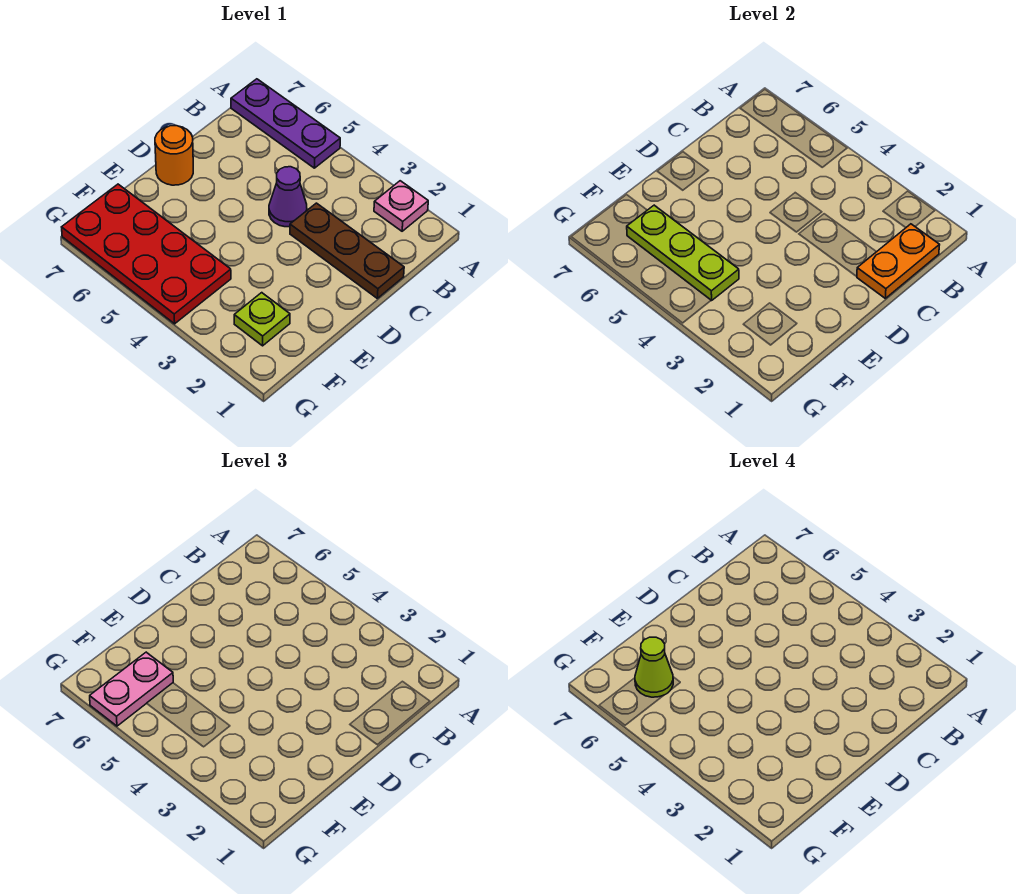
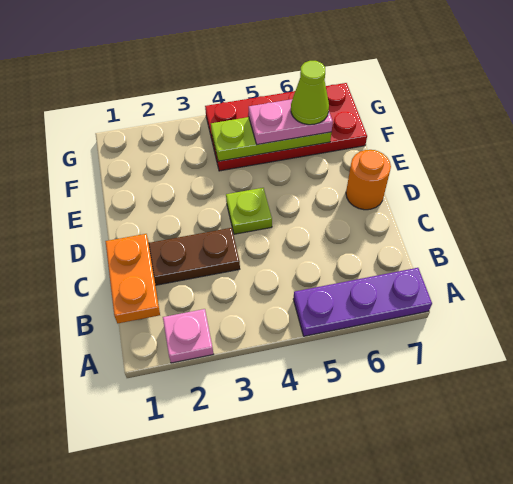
purple cone C4 level 1 -> none
lime plate F2 level 1 -> lime plate D4 level 1
pink plate F6:G6 level 3 -> pink plate F5:F6 level 3

